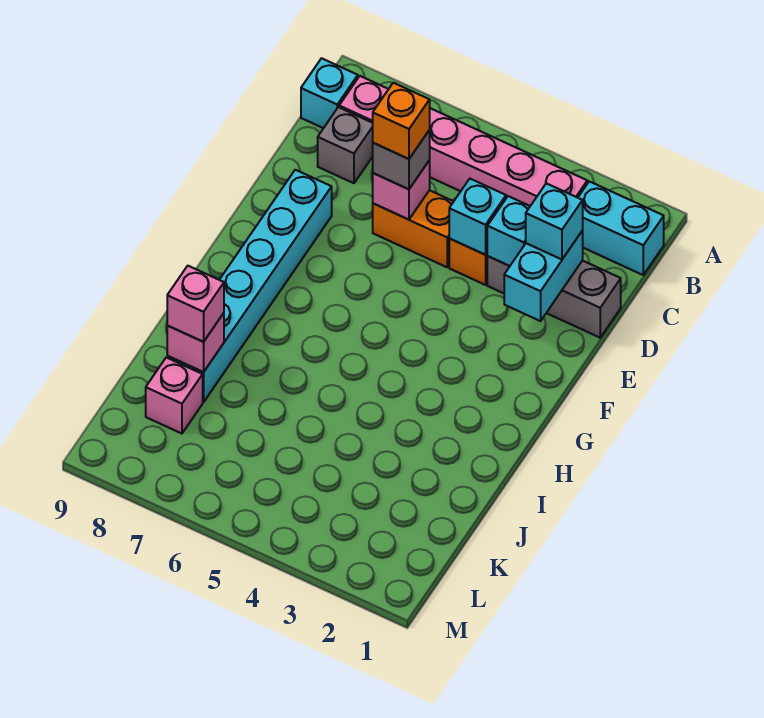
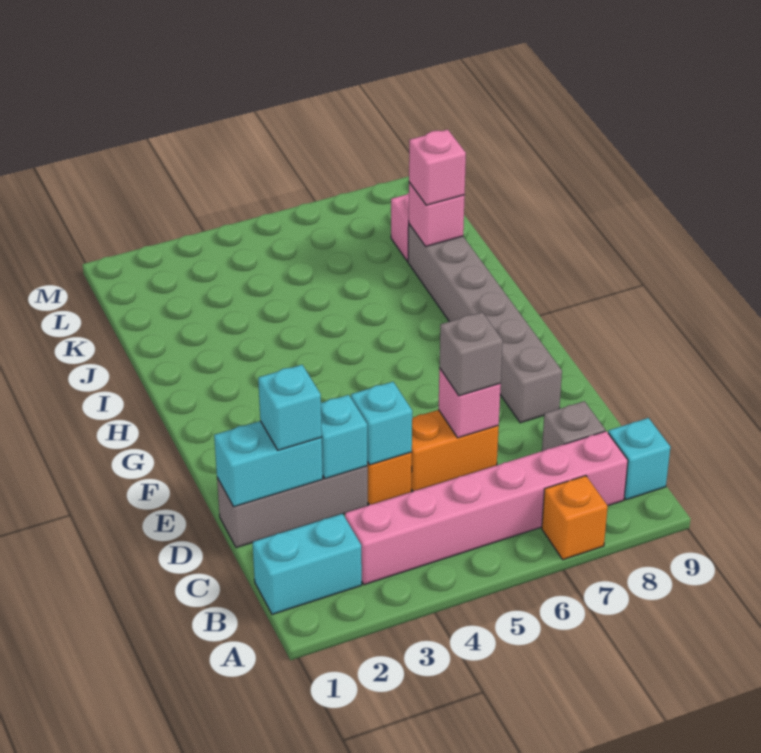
cyan brick D2:E2 level 2 -> cyan brick D1:D2 level 2
orange brick D6 level 4 -> orange brick A7 level 1
cyan brick E8:J8 level 1 -> grey brick E8:J8 level 1

